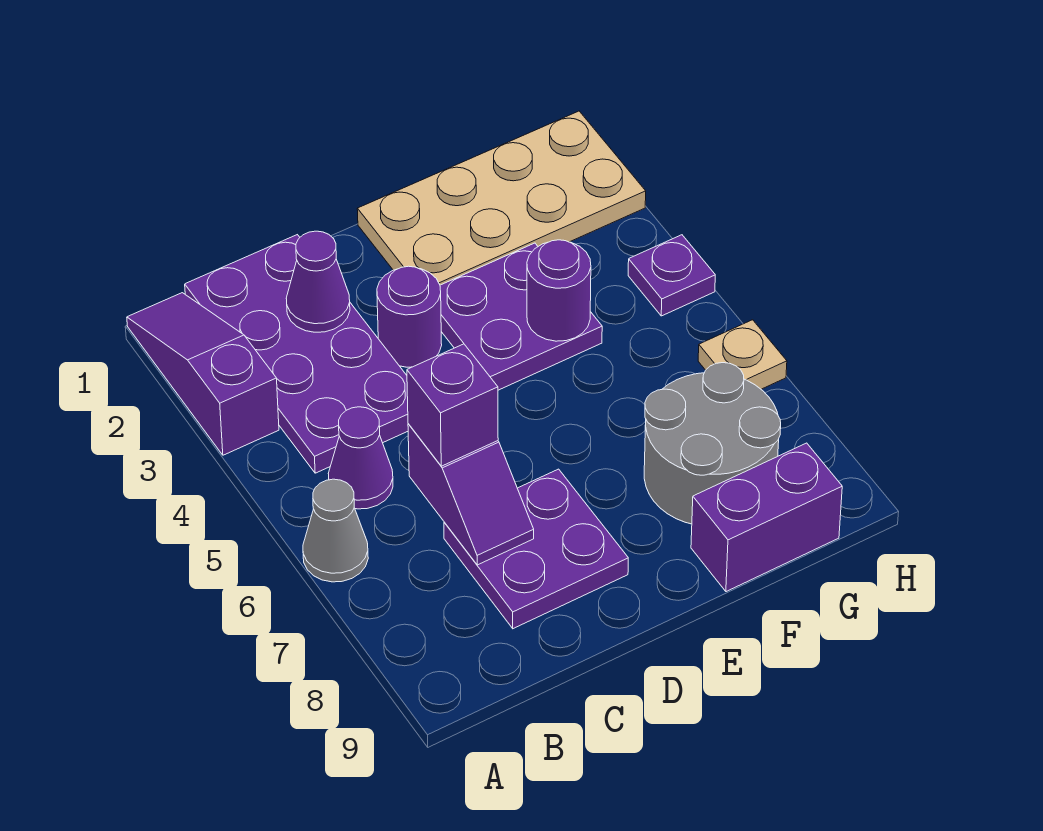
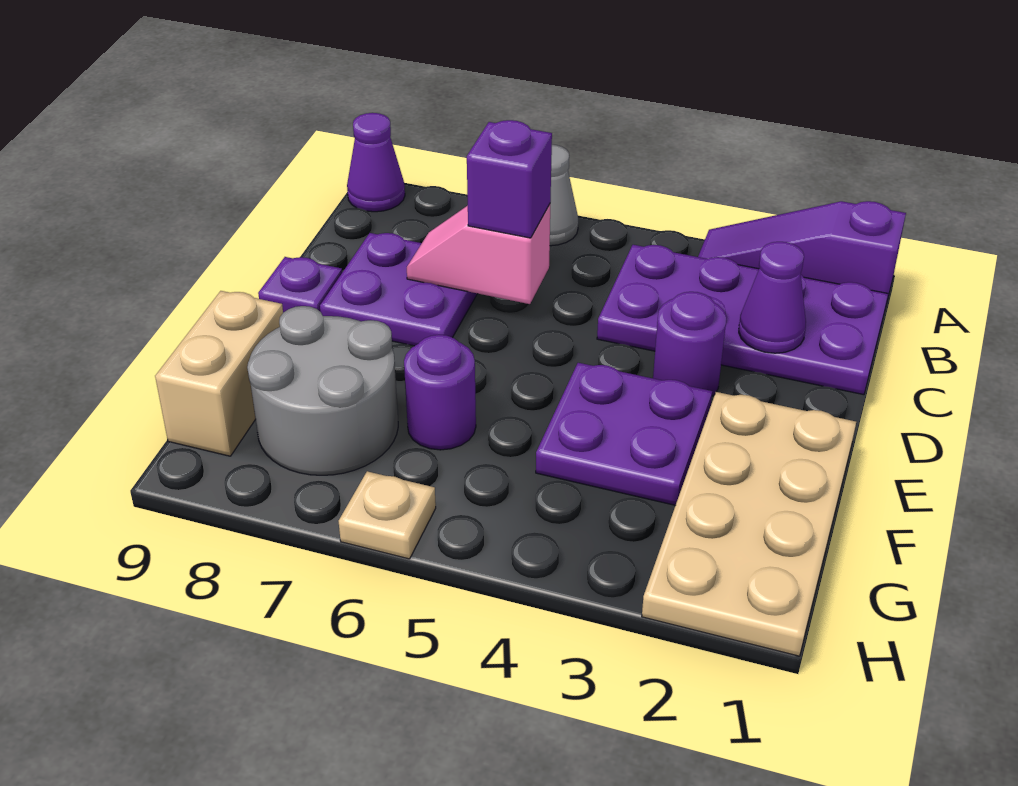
purple slope A1:A3 level 1 top 3 -> purple slope A1:A3 level 1 top 1
purple cone B5 level 1 -> purple cone A9 level 1
purple slope C6:C7 level 2 top 6 -> pink slope C6:C7 level 2 top 6
purple round brick F4 level 2 -> purple round brick F6 level 1
purple brick F9:G9 level 1 -> tan brick F9:G9 level 1
purple plate H4 level 1 -> purple plate D9 level 1

